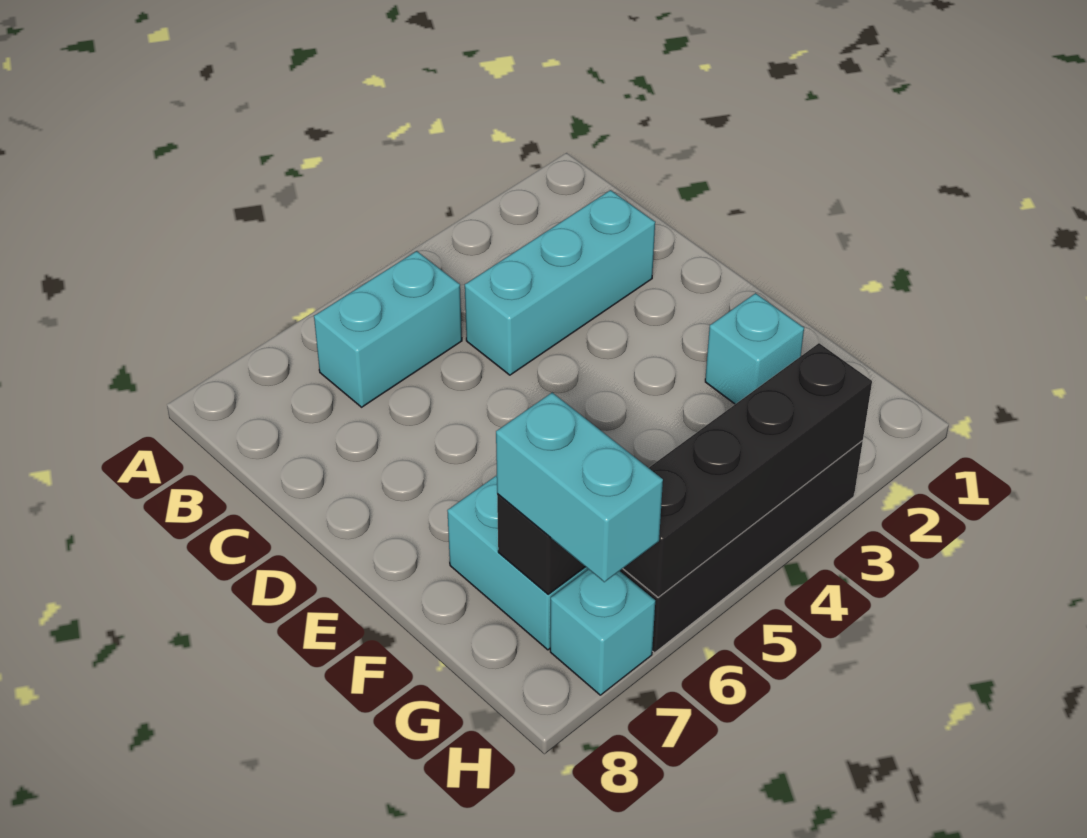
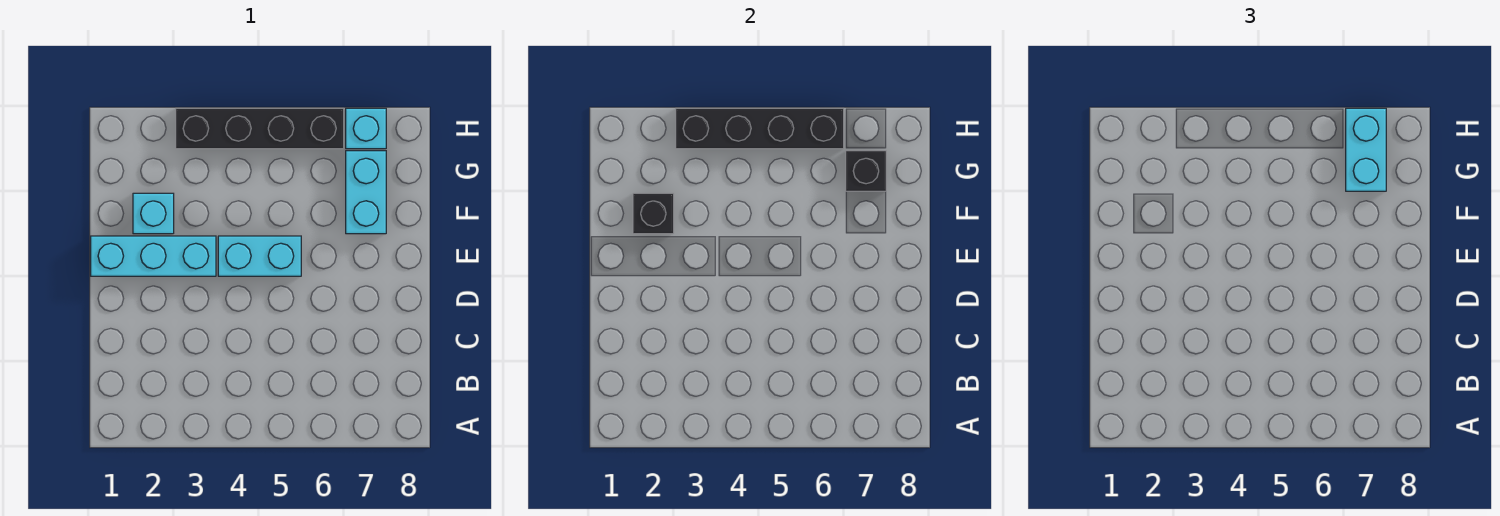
cyan brick B5:B6 level 1 -> cyan brick E4:E5 level 1
cyan brick C2:C4 level 1 -> cyan brick E1:E3 level 1
none -> black brick F2 level 2

